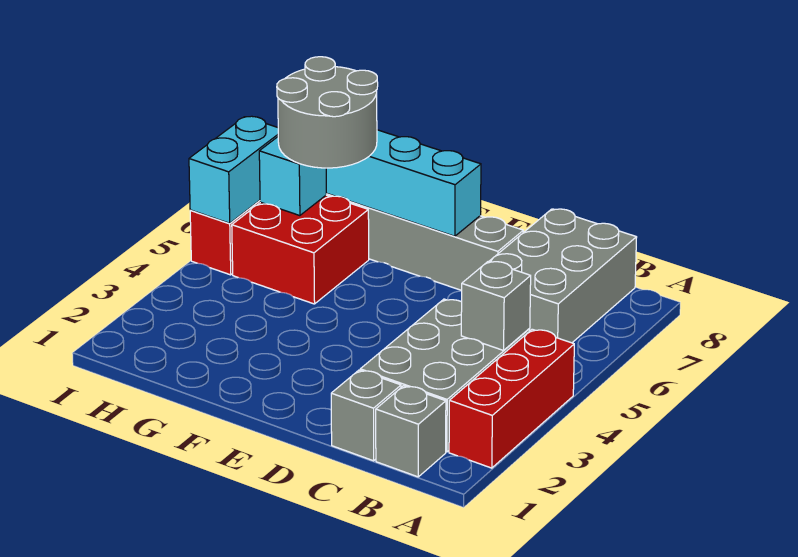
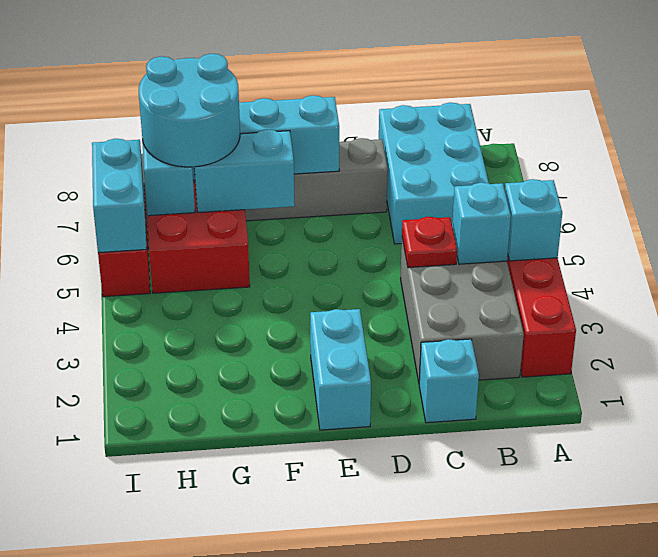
none -> cyan brick A4 level 2
grey brick B1 level 1 -> none
grey brick B4 level 2 -> cyan brick B4 level 2
grey brick B6:C8 level 1 -> cyan brick B6:C8 level 1
grey brick C1 level 1 -> cyan brick C1 level 1
none -> red plate C4 level 2
none -> cyan brick E1:E2 level 1
none -> cyan brick F6:G6 level 2
grey round brick G6:H7 level 3 -> cyan round brick G6:H7 level 3

